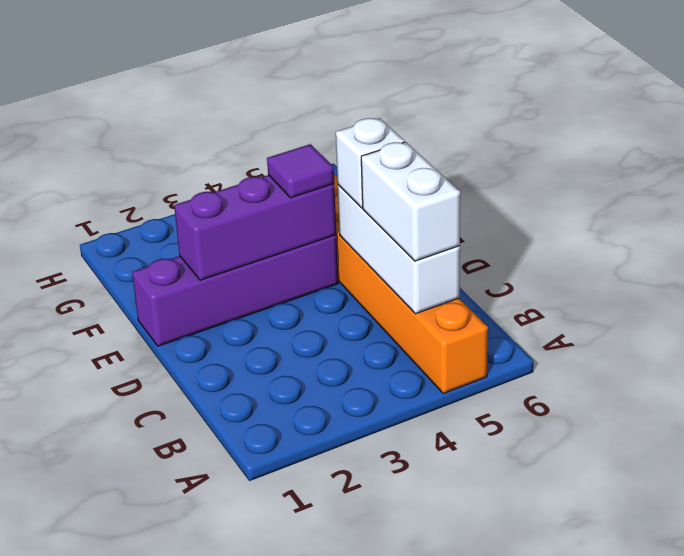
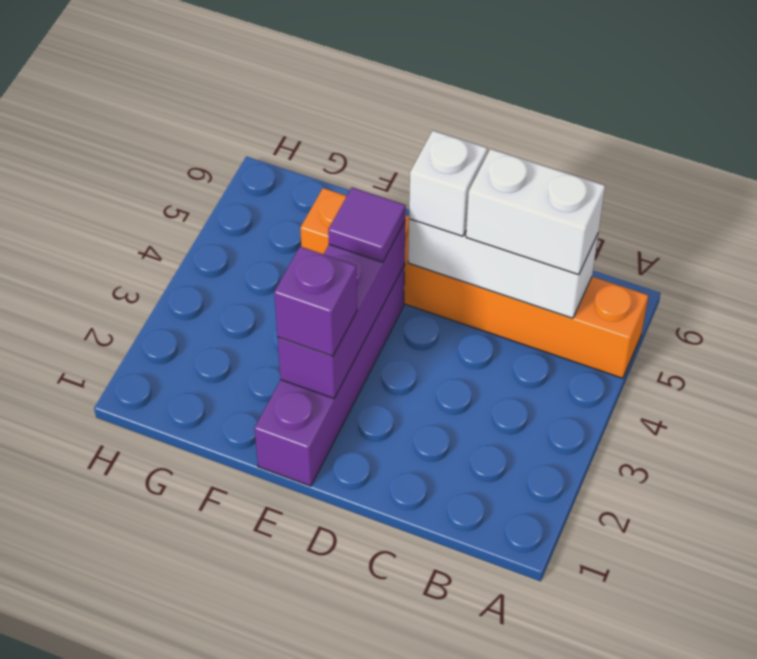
none -> purple brick E2 level 3

